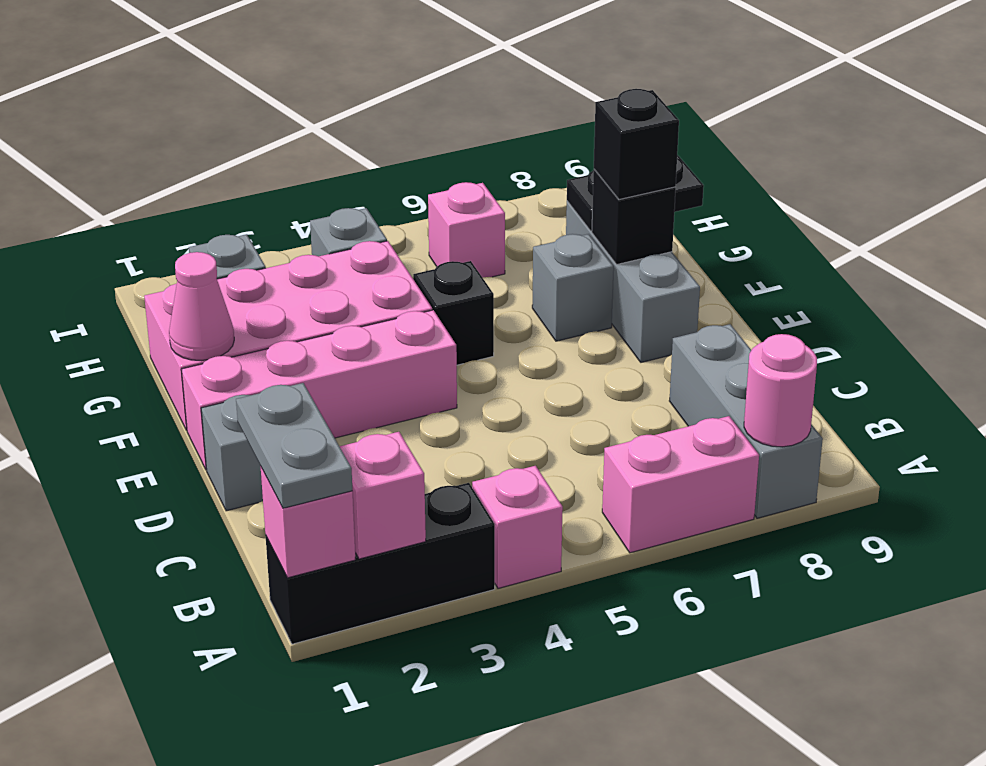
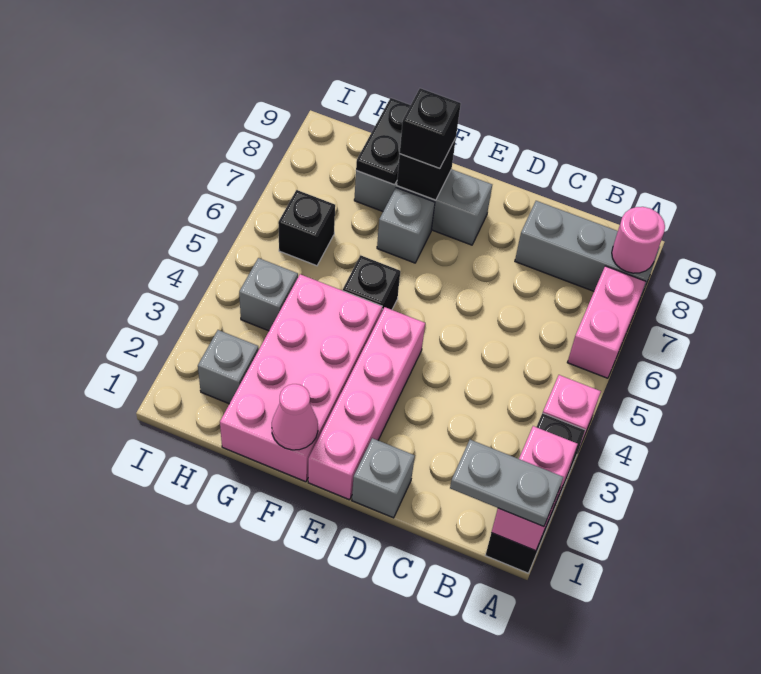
pink brick H6 level 1 -> black brick H6 level 1

